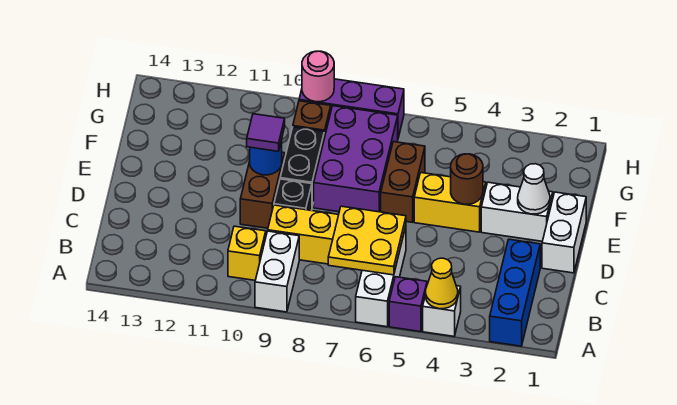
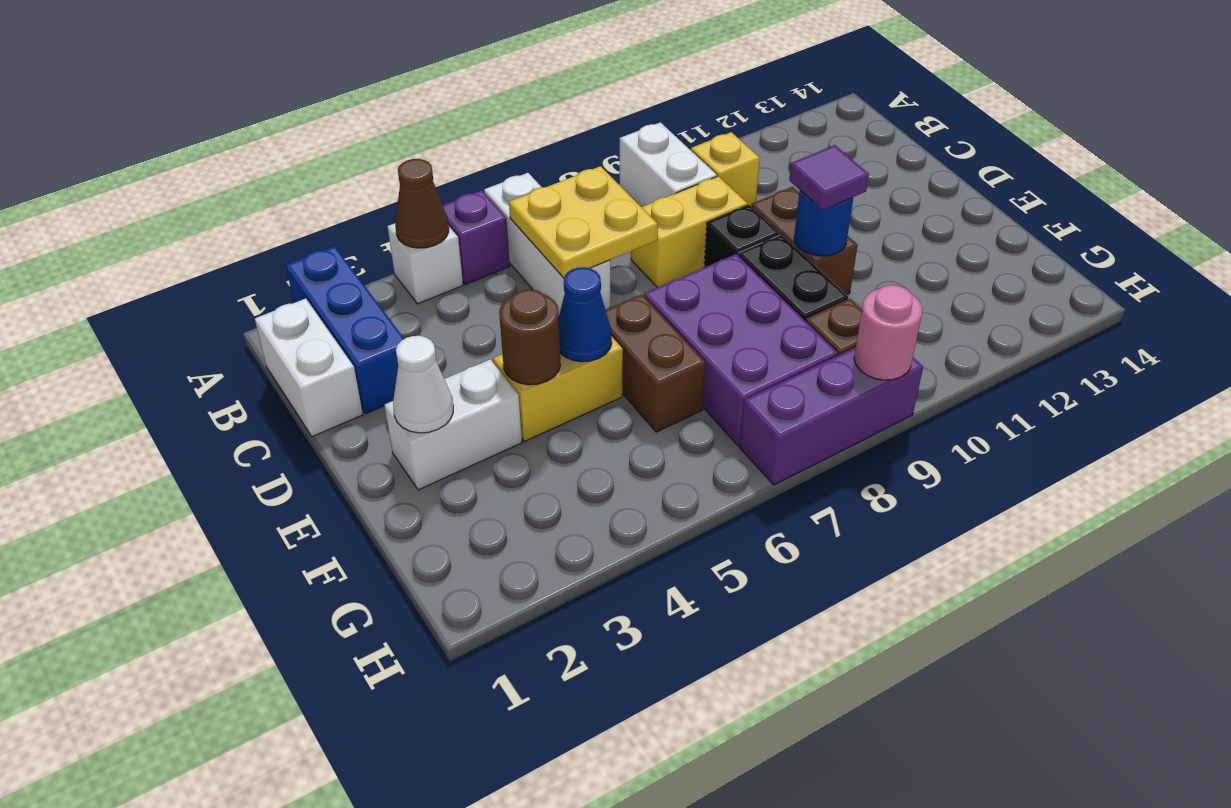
yellow cone A4 level 2 -> brown cone A4 level 2
white brick D1:E1 level 1 -> white brick B1:C1 level 1
none -> blue cone E5 level 2

